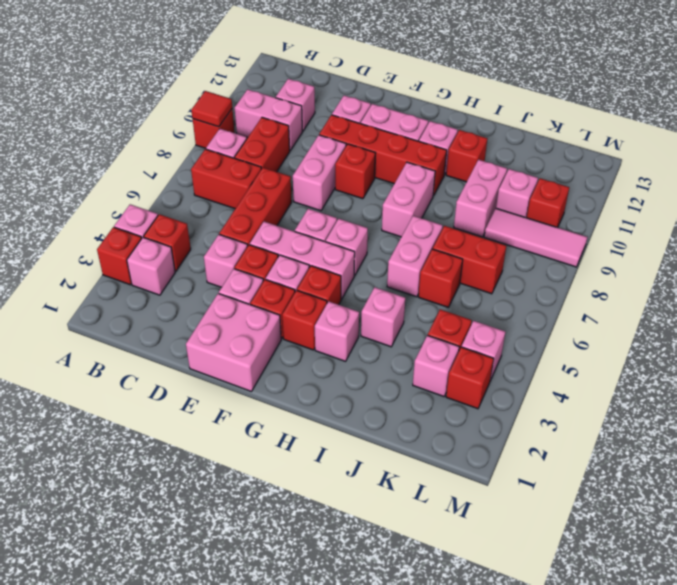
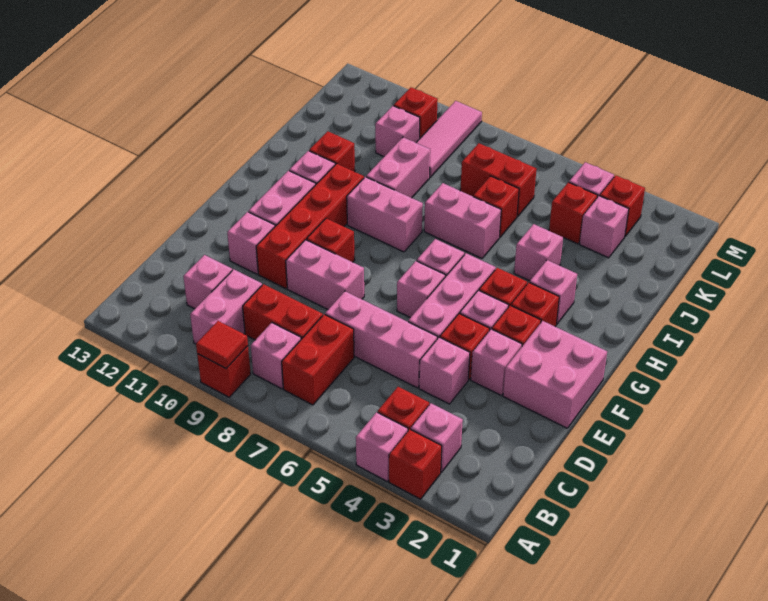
red brick D5:D7 level 1 -> pink brick D5:D7 level 1
red brick J7:K7 level 1 -> red brick K6:K7 level 1
pink brick J9:J10 level 1 -> pink brick I9:J9 level 1

